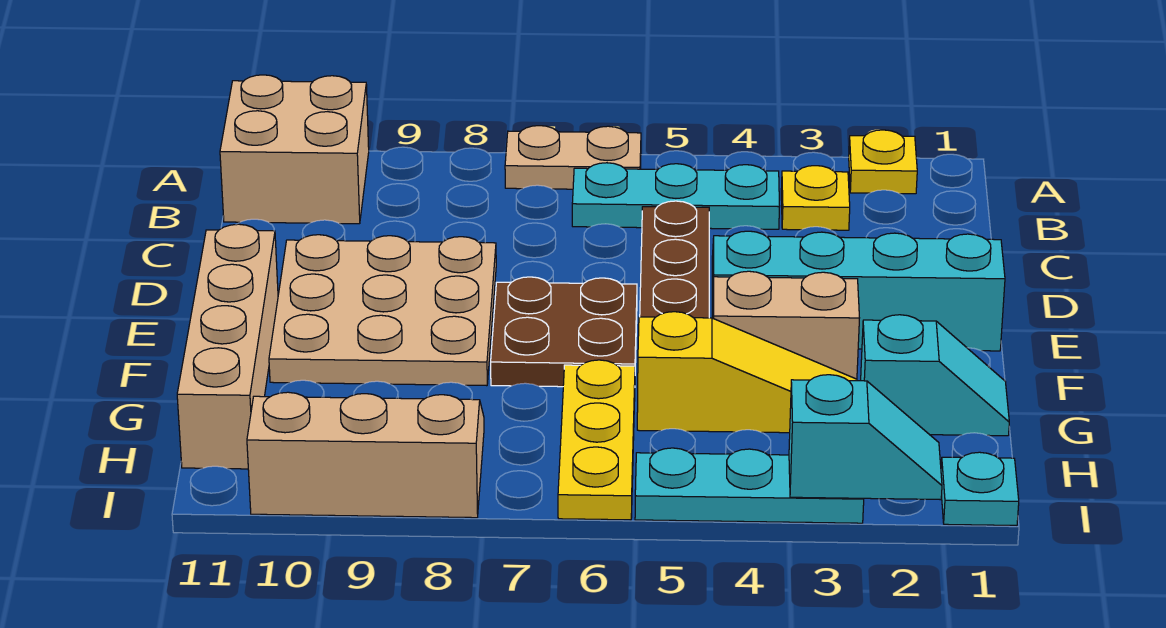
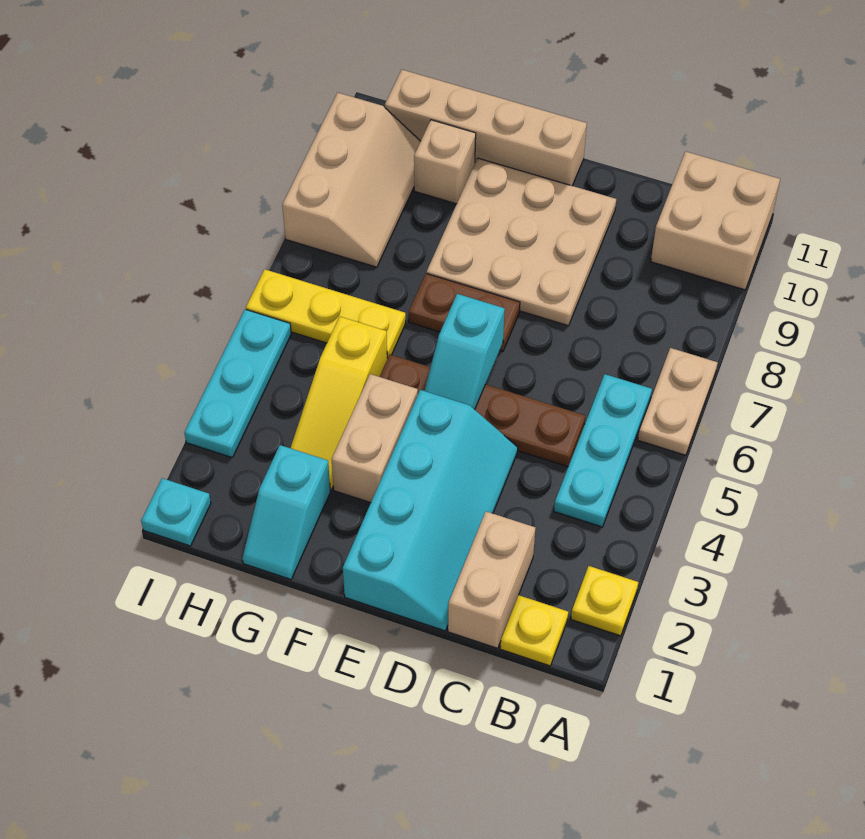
yellow plate B3 level 1 -> yellow plate B1 level 1
none -> tan brick C1:C2 level 1
brown plate E6:F7 level 1 -> brown plate E7:F7 level 1
none -> tan brick G10 level 1
cyan slope I2:I3 level 2 top 3 -> cyan slope E5:E6 level 2 top 6

